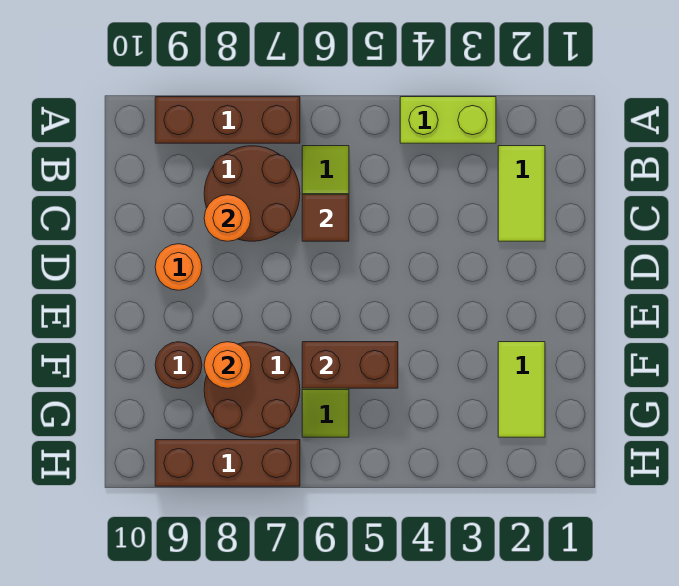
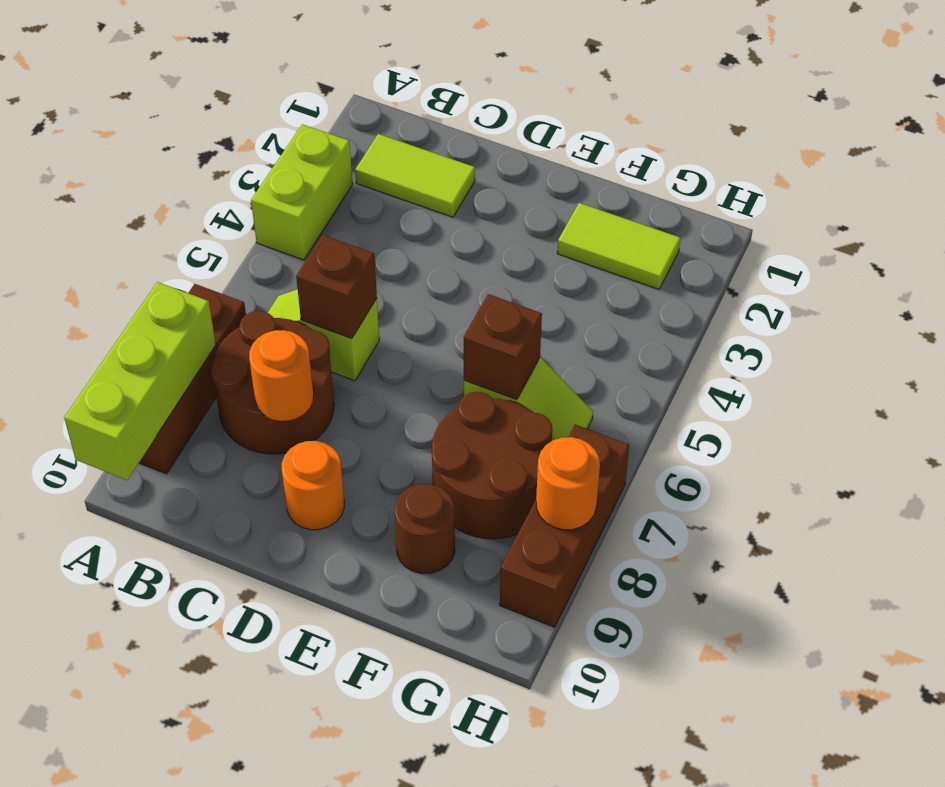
none -> lime brick A8:A10 level 2
brown tile C6 level 2 -> brown brick C6 level 2
brown brick F5:F6 level 2 -> brown brick F6 level 2
orange round brick F8 level 2 -> orange round brick H8 level 2

